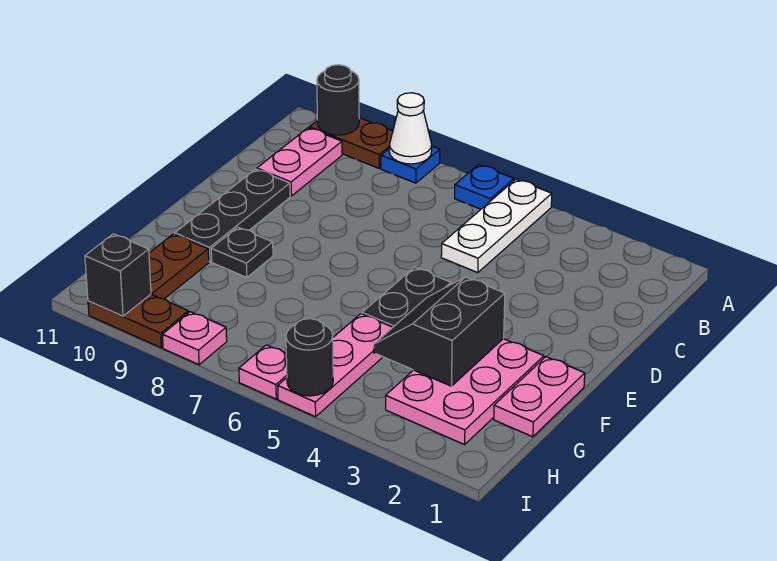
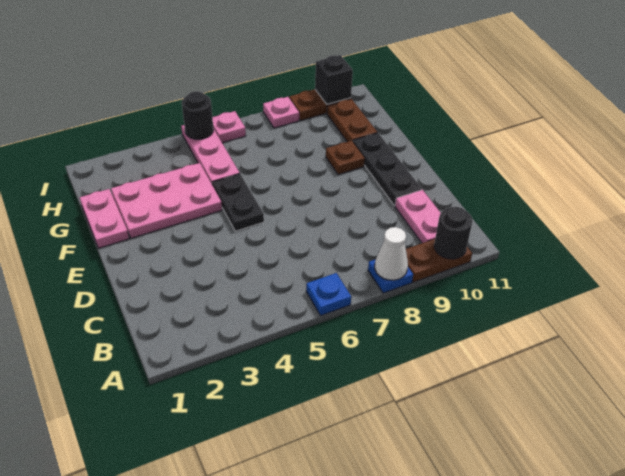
white plate A5:C5 level 1 -> none
pink plate F2:H3 level 1 -> pink plate F2:G4 level 1
black slope F3:G4 level 2 top 3 -> none
black plate F9 level 1 -> brown plate F9 level 1

